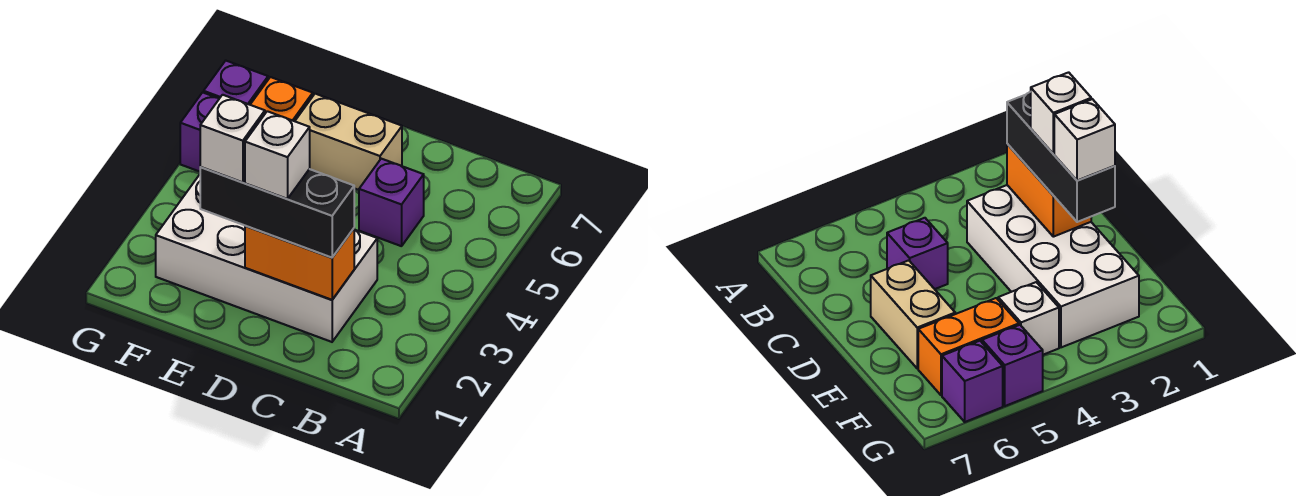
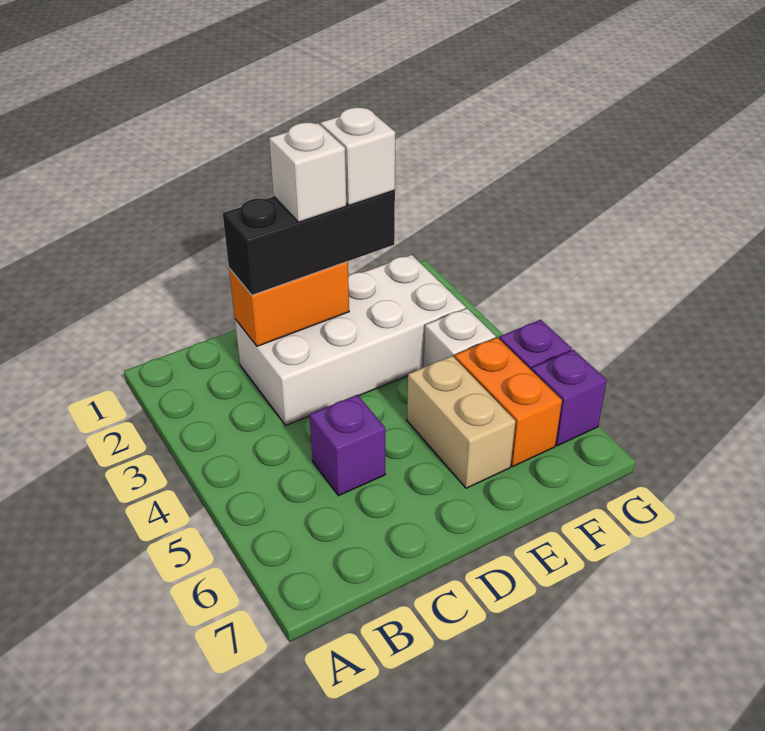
tan brick D6:E6 level 1 -> tan brick E5:E6 level 1

